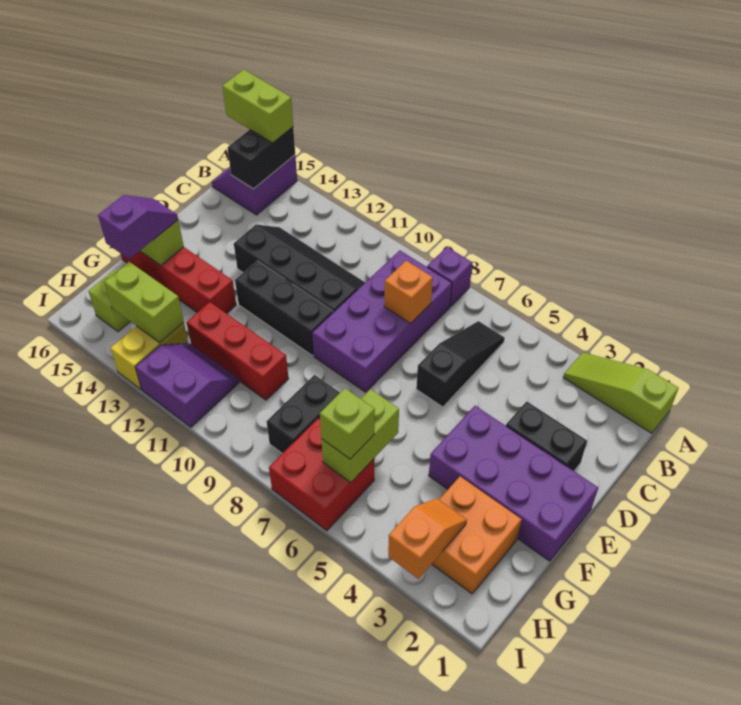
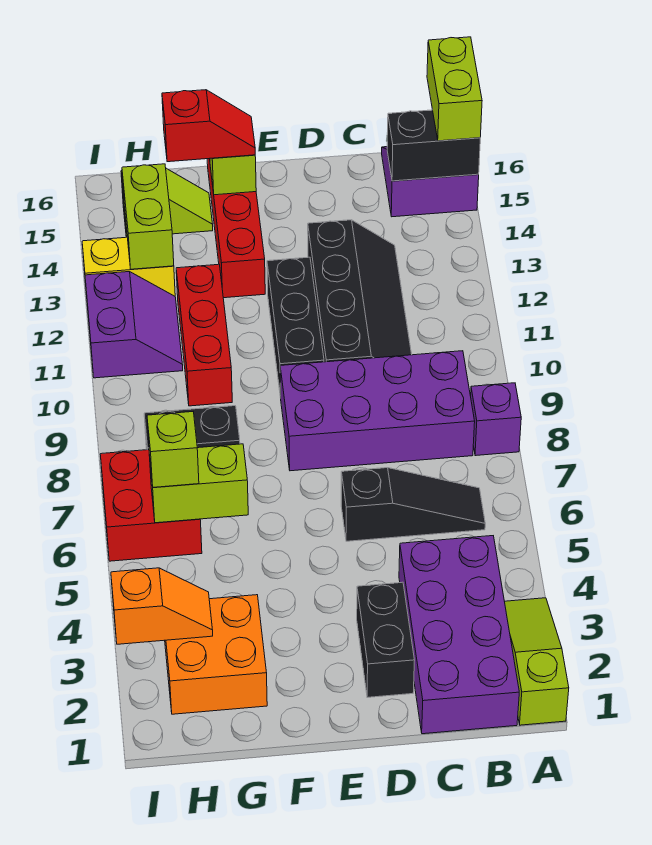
orange brick C8 level 2 -> none
purple brick E1:F4 level 1 -> purple brick B1:C4 level 1
purple slope F15:G15 level 3 top G -> red slope F15:G15 level 3 top G

